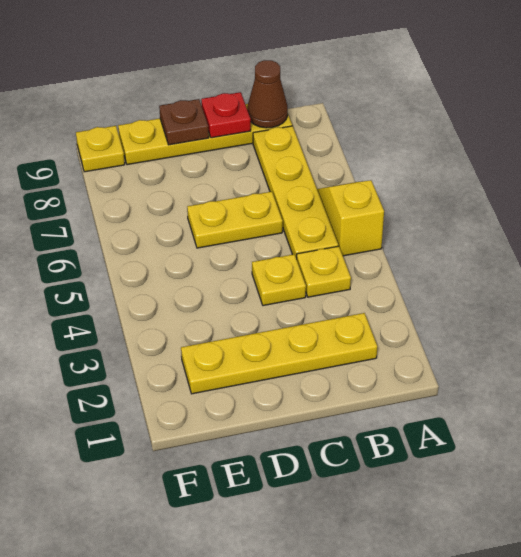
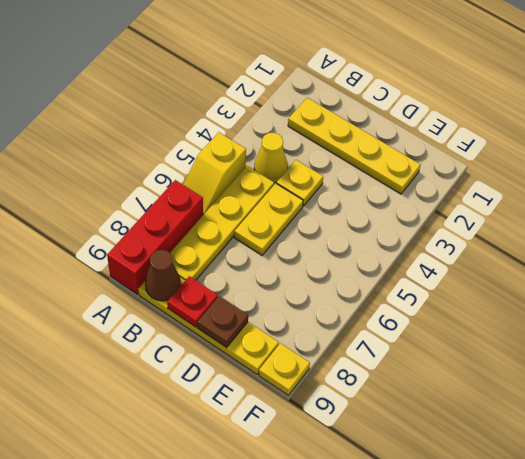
none -> red brick A7:A9 level 1
yellow plate B4 level 1 -> yellow cone B4 level 1
yellow plate C6:D6 level 1 -> yellow plate C5:C6 level 1

